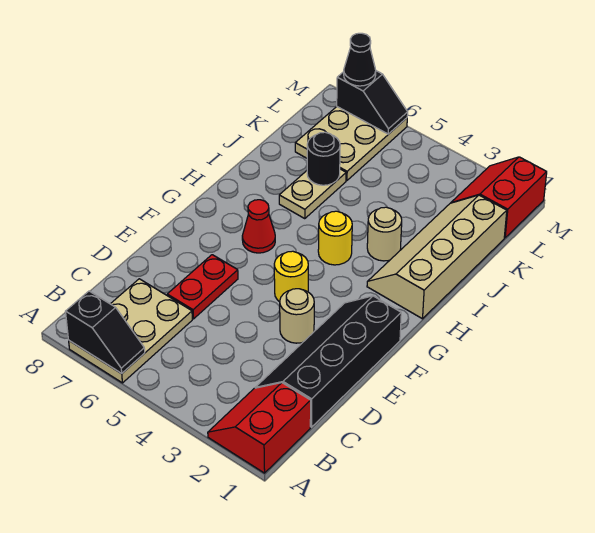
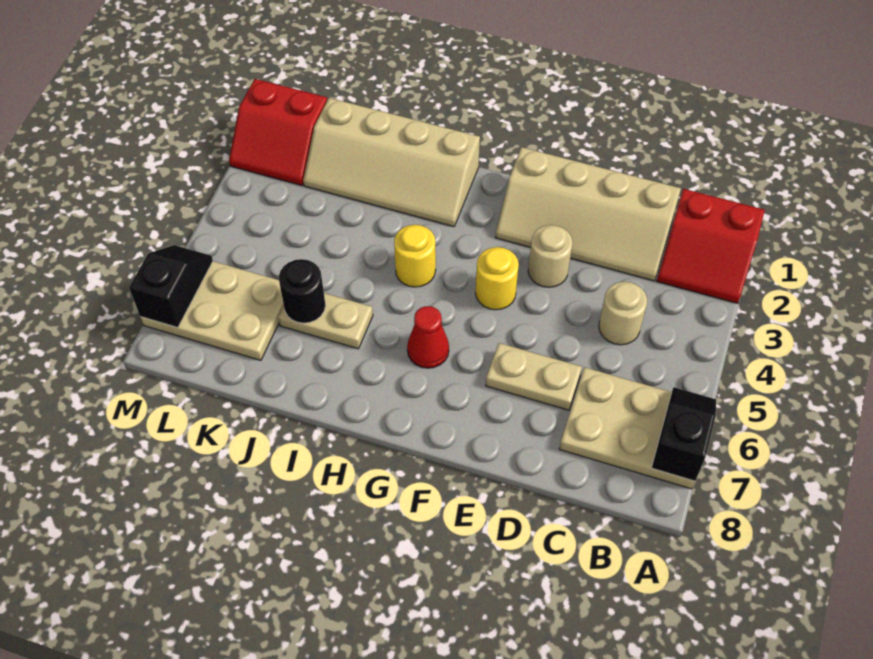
black slope C1:F2 level 1 top 1 -> tan slope C1:F2 level 1 top 1
red plate D6:E6 level 1 -> tan plate D6:E6 level 1
tan round brick I3 level 1 -> tan round brick C4 level 1
black cone M7 level 3 -> none

